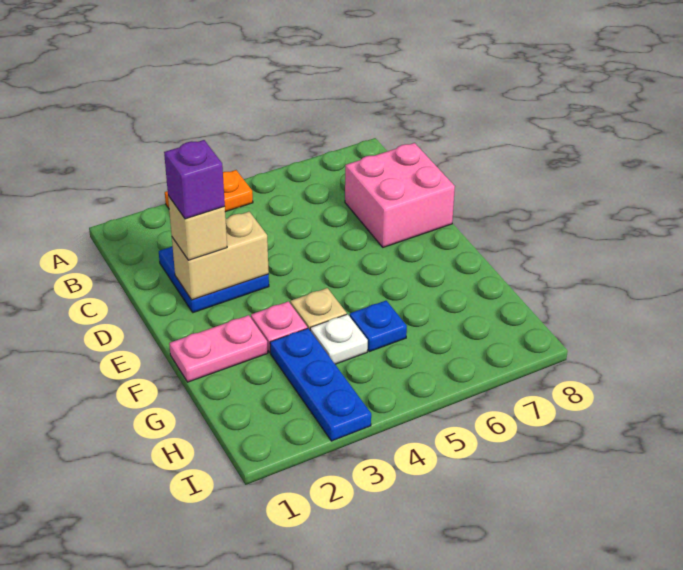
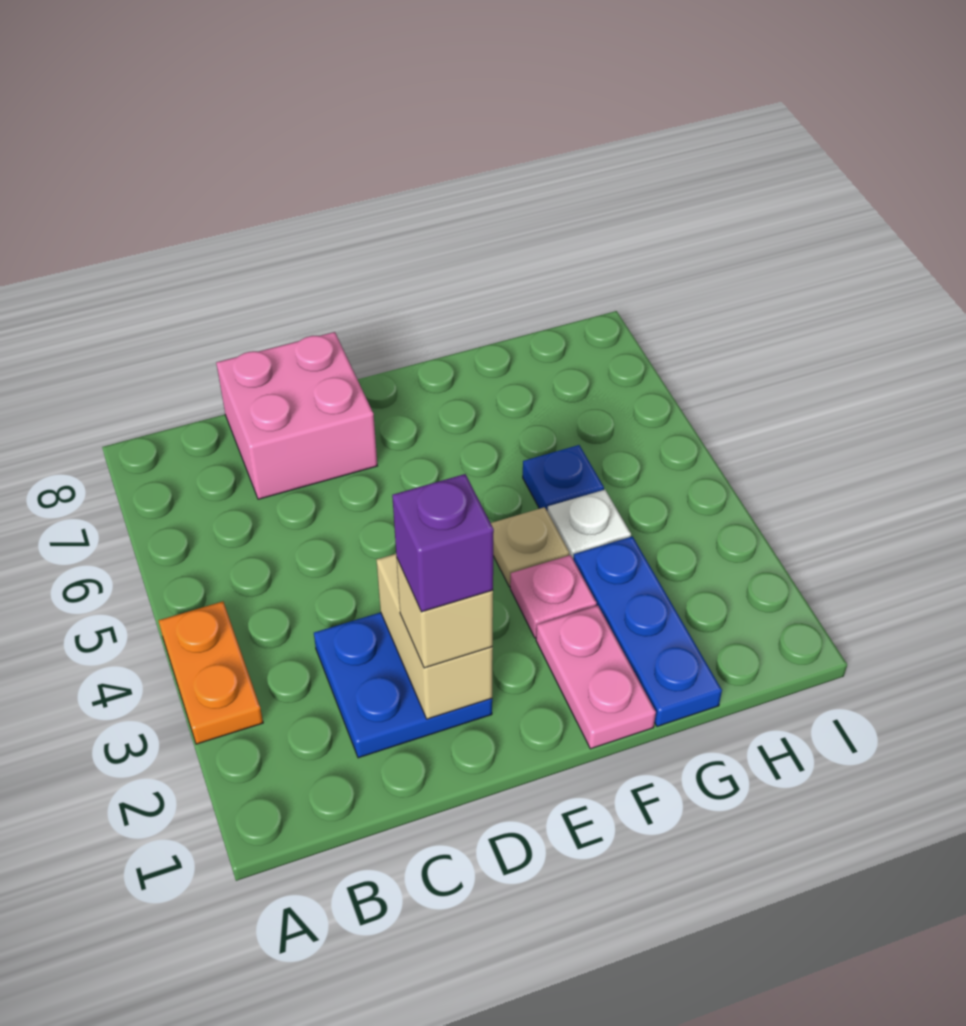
blue plate G3:I3 level 1 -> blue plate G1:G3 level 1

